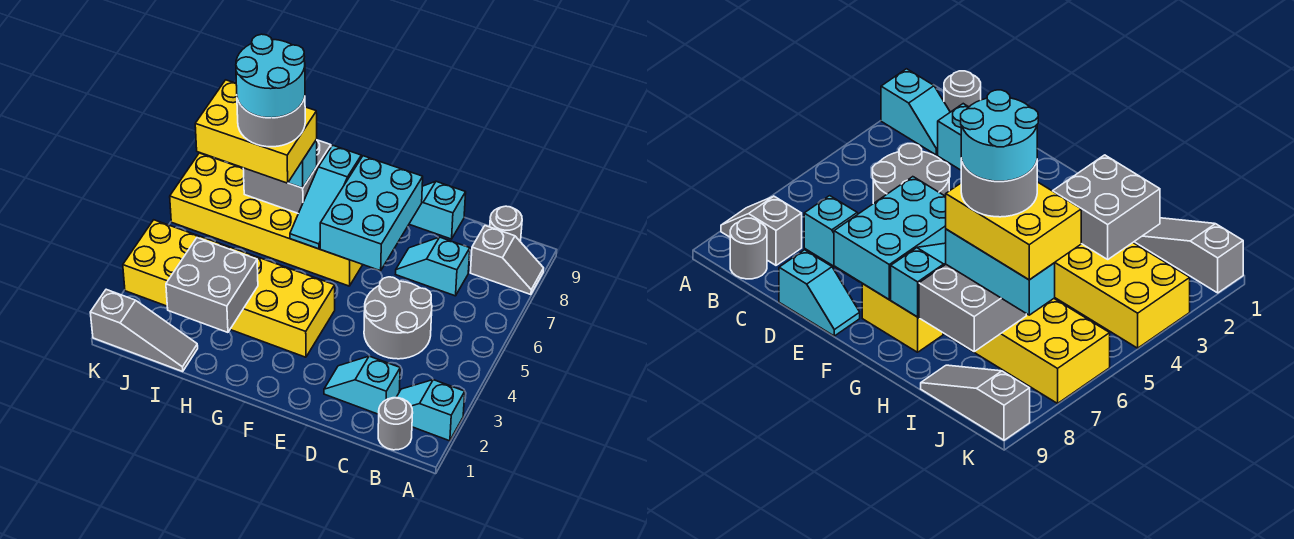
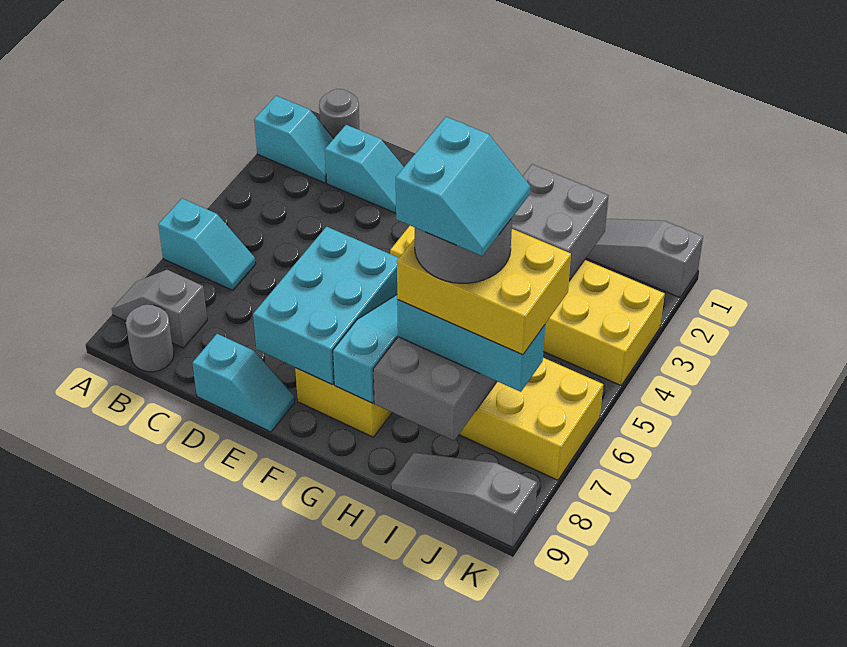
grey round brick C4:D5 level 1 -> none
cyan slope C7:D7 level 1 top C -> cyan slope A6:B6 level 1 top A
cyan round brick H6:I7 level 6 -> cyan slope H6:I7 level 6 top H

